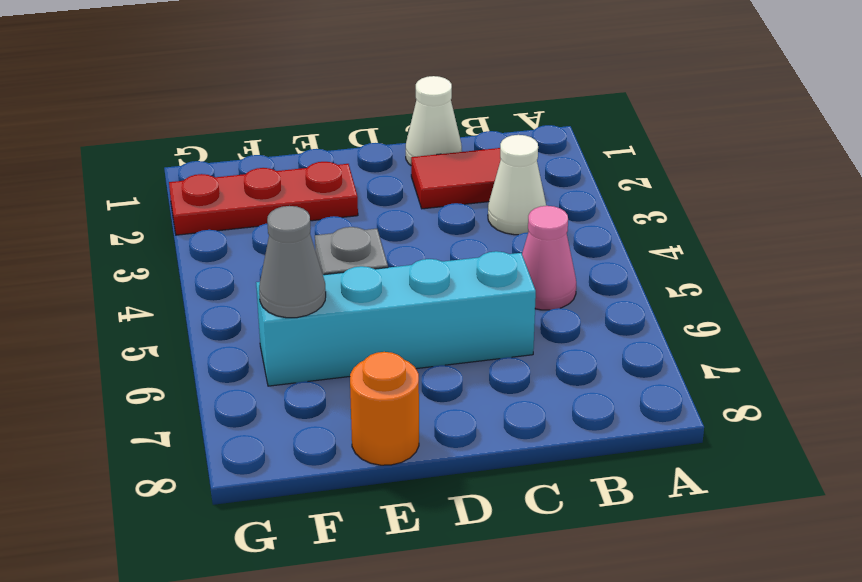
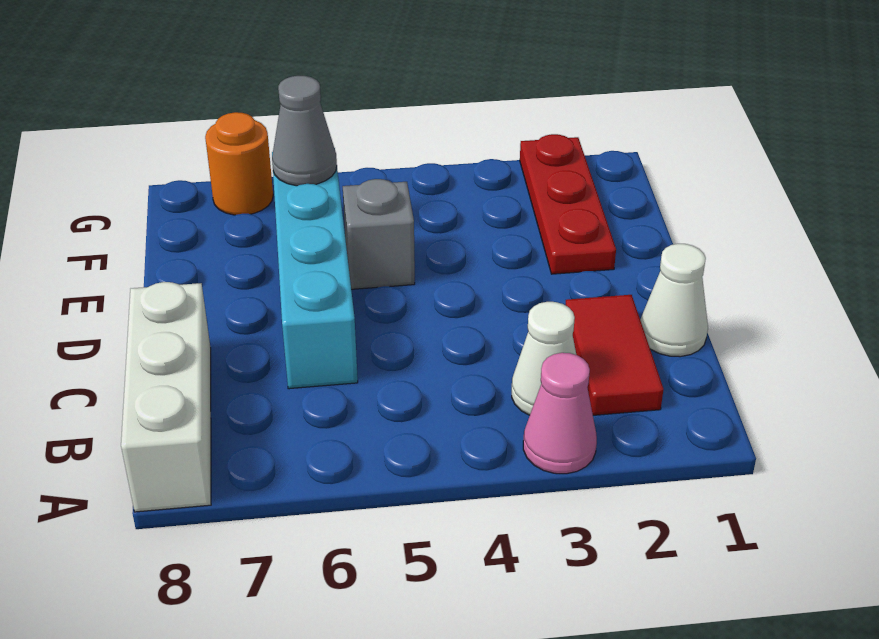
none -> white brick A8:C8 level 1
pink cone B5 level 1 -> pink cone A3 level 1
orange round brick E8 level 1 -> orange round brick G7 level 1

